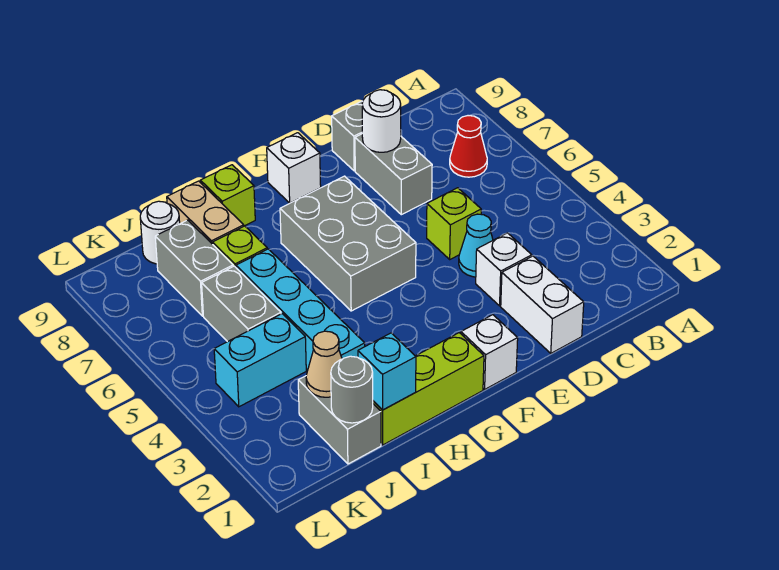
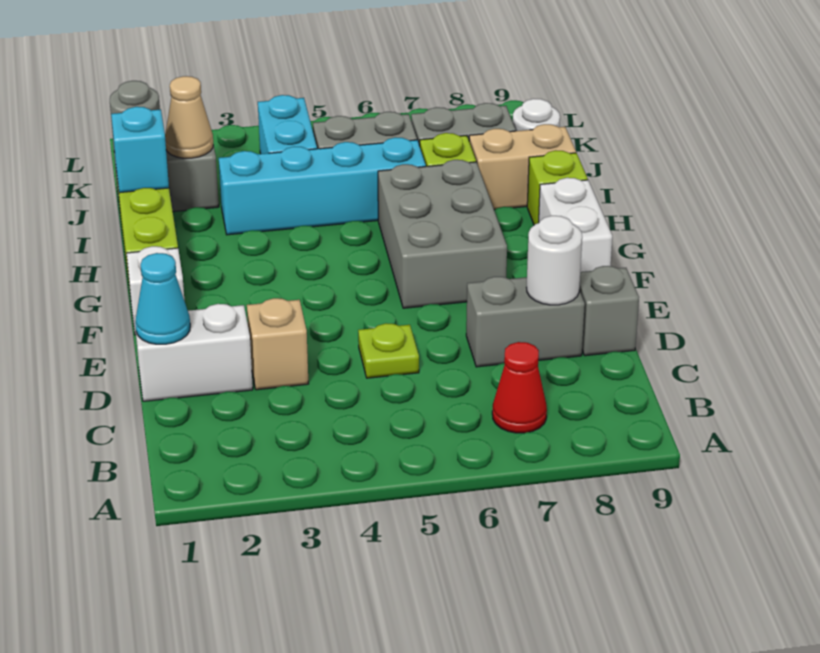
white brick D3 level 1 -> tan brick D3 level 1
cyan cone D4 level 1 -> cyan cone D1 level 2
lime brick D5 level 1 -> lime plate D5 level 1
grey brick F5:G7 level 1 -> grey brick F6:H7 level 1
white brick F9 level 1 -> white brick F9:G9 level 1

